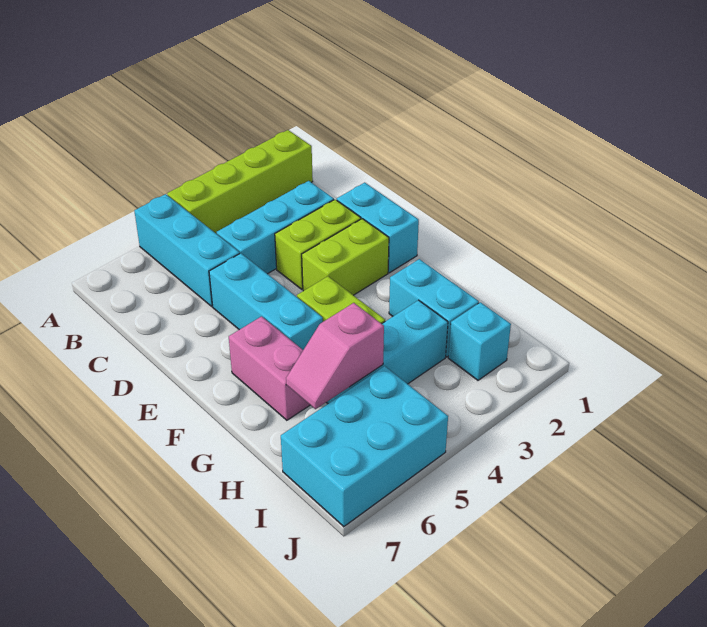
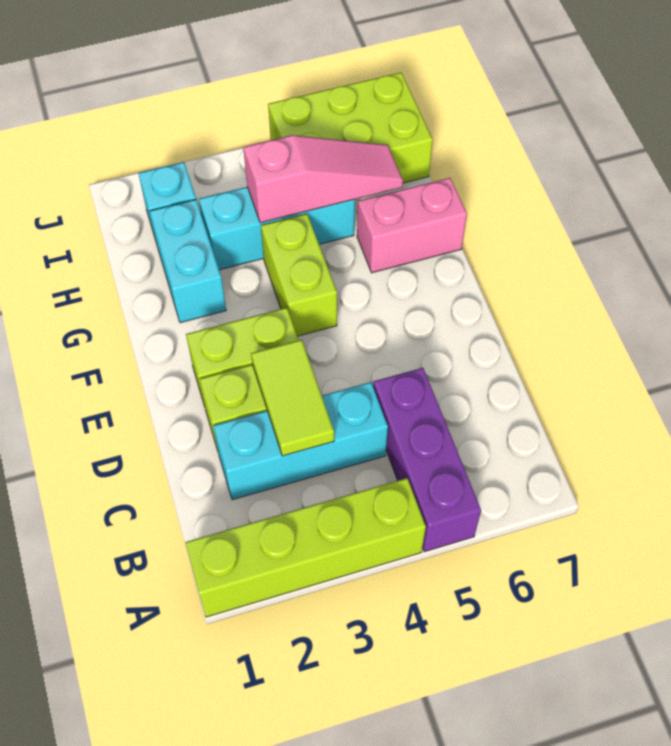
cyan brick A5:C5 level 1 -> purple brick A5:C5 level 1
none -> lime tile C3:D3 level 2
cyan brick D1:E1 level 1 -> none
cyan brick D5:F5 level 1 -> none
pink brick F6:G6 level 1 -> pink brick G6:G7 level 1
pink slope H5:H6 level 2 top 5 -> pink slope H4:H6 level 2 top 4
cyan brick I5:J7 level 1 -> lime brick I5:J7 level 1

